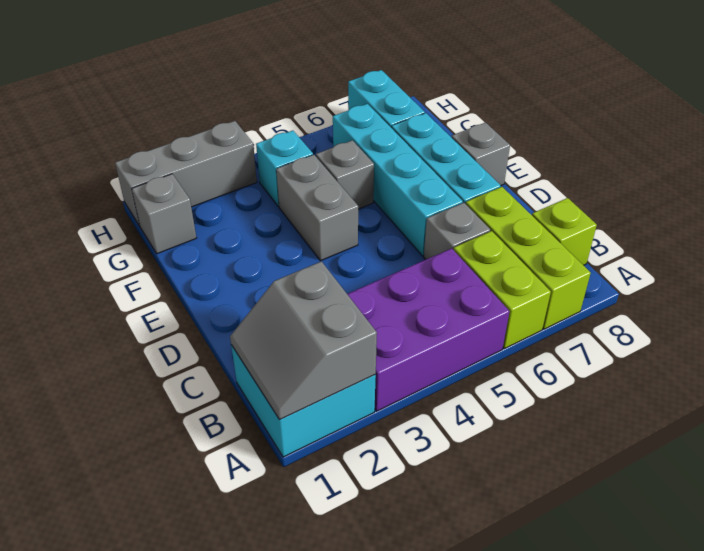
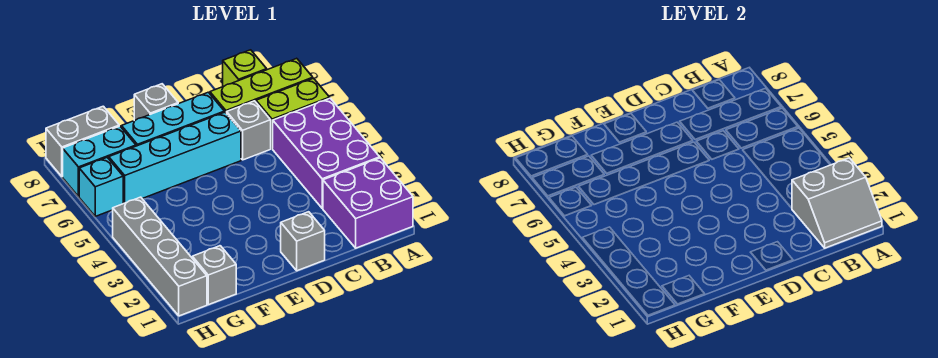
cyan brick A1:B2 level 1 -> purple brick A1:B2 level 1
grey brick E4:F4 level 1 -> grey brick G8:H8 level 1
grey brick F5 level 1 -> grey brick D1 level 1
cyan brick G4 level 1 -> cyan brick H6 level 1
grey brick H1:H3 level 1 -> grey brick H1:H4 level 1

